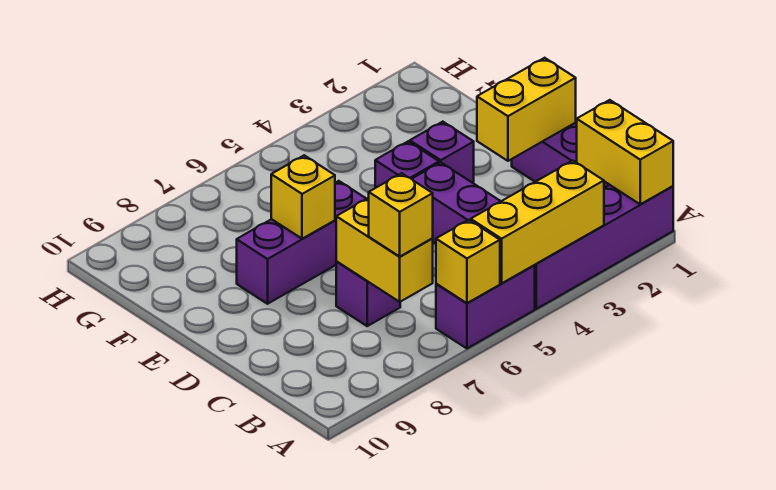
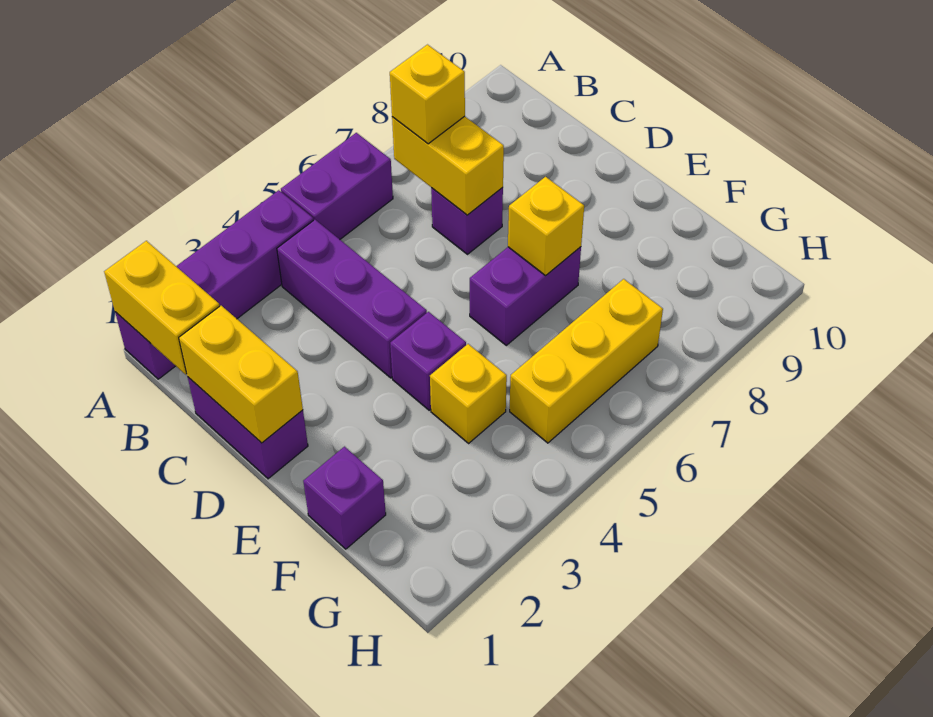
yellow brick A3:A5 level 2 -> yellow brick G5:G7 level 1
yellow brick A6 level 2 -> yellow brick F4 level 1
yellow brick D1:D2 level 2 -> yellow brick C1:D1 level 2
purple brick E3 level 1 -> purple brick F1 level 1
purple brick E6:E8 level 1 -> purple brick E6:E7 level 1

